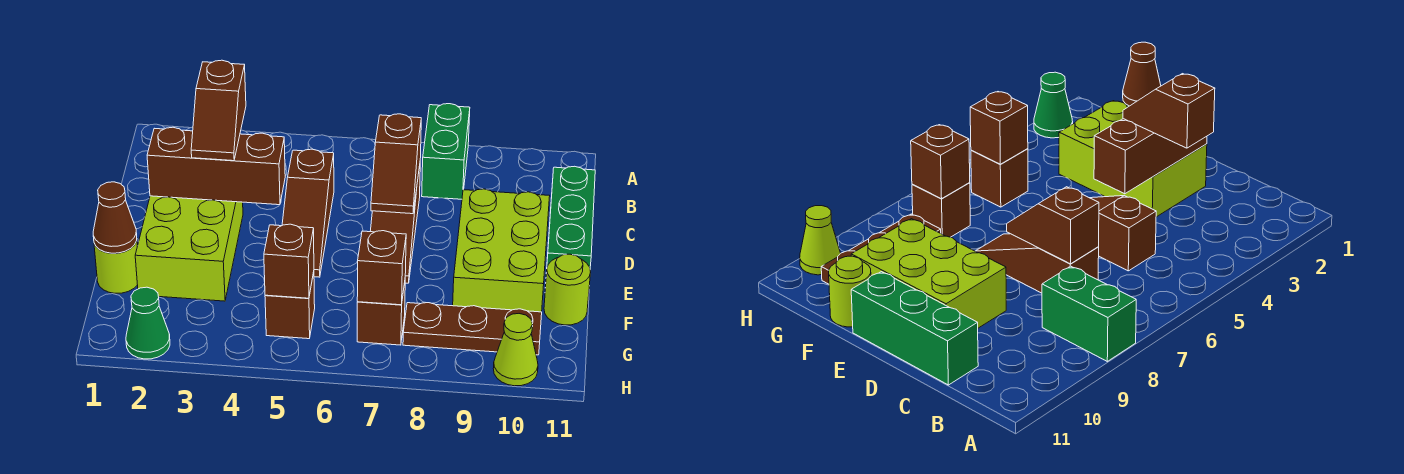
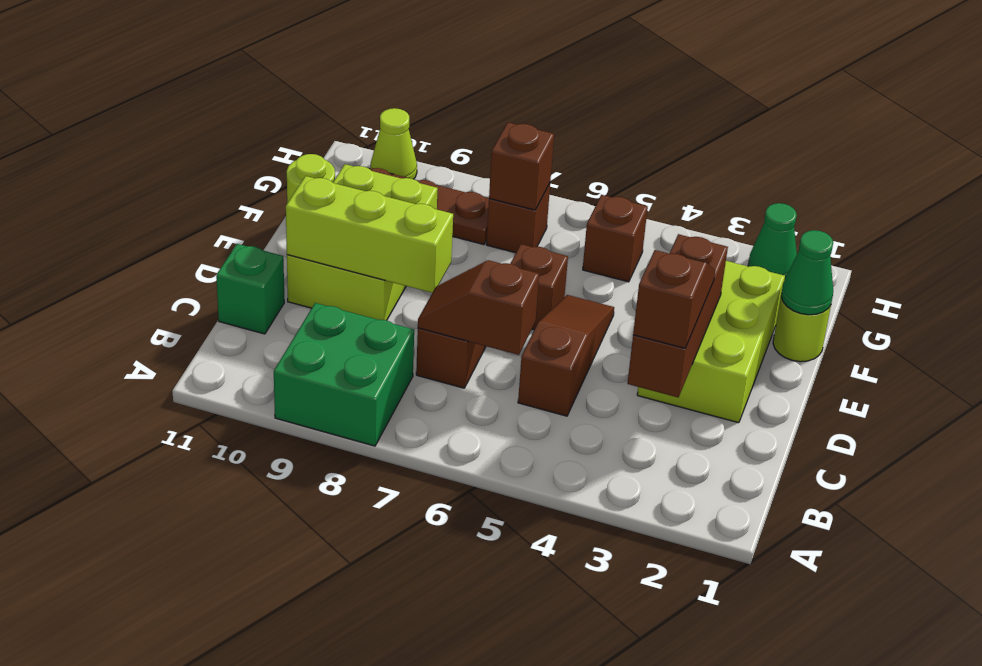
green brick A8:B8 level 1 -> green brick A8:B9 level 1
brown slope C7:D7 level 2 top C -> brown slope C6:C7 level 2 top 6
green brick C11:E11 level 1 -> green brick C11 level 1
brown brick D2:D4 level 2 -> brown brick C3:E3 level 2
none -> lime brick D8:D10 level 2
brown cone F1 level 2 -> green cone F1 level 2
brown brick G5 level 2 -> brown brick E6 level 1

